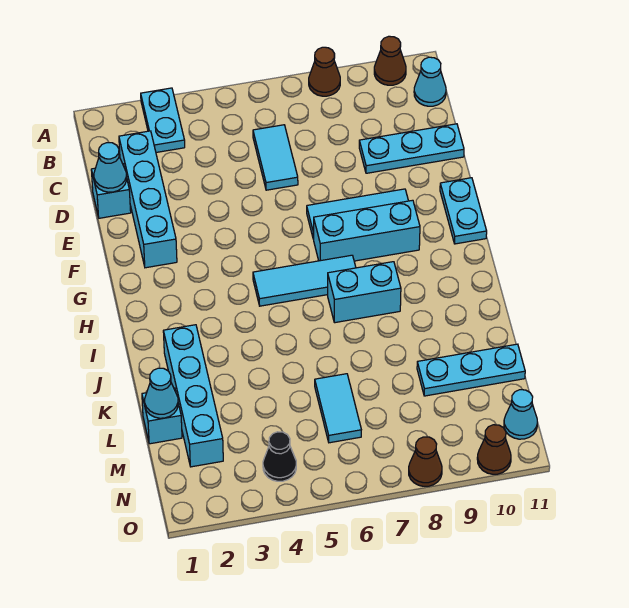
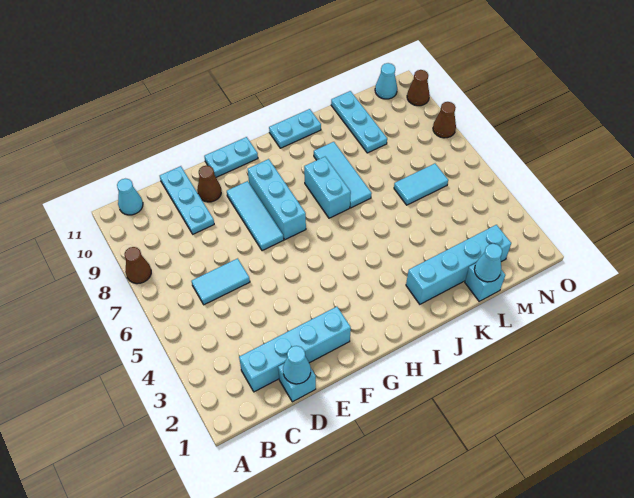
cyan plate A3:B3 level 1 -> cyan plate I11:J11 level 1
brown cone A10 level 1 -> brown cone E10 level 1
cyan tile H5:H7 level 1 -> cyan tile J7:J9 level 1
black cone N4 level 1 -> none

